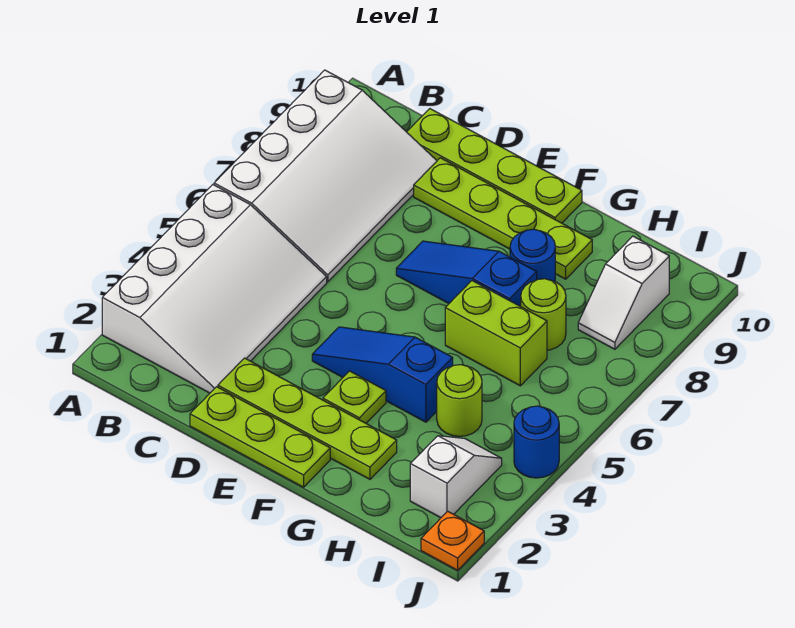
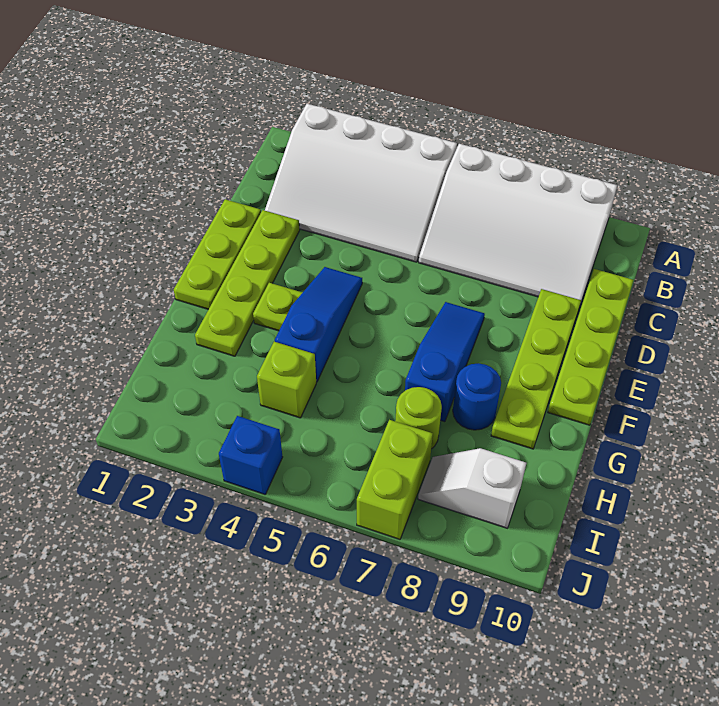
lime brick G6:H6 level 1 -> lime brick I7:J7 level 1
lime round brick H4 level 1 -> lime brick H4 level 1
white slope I2:I3 level 1 top 2 -> none
orange plate J1 level 1 -> none
blue round brick J4 level 1 -> blue brick J4 level 1

